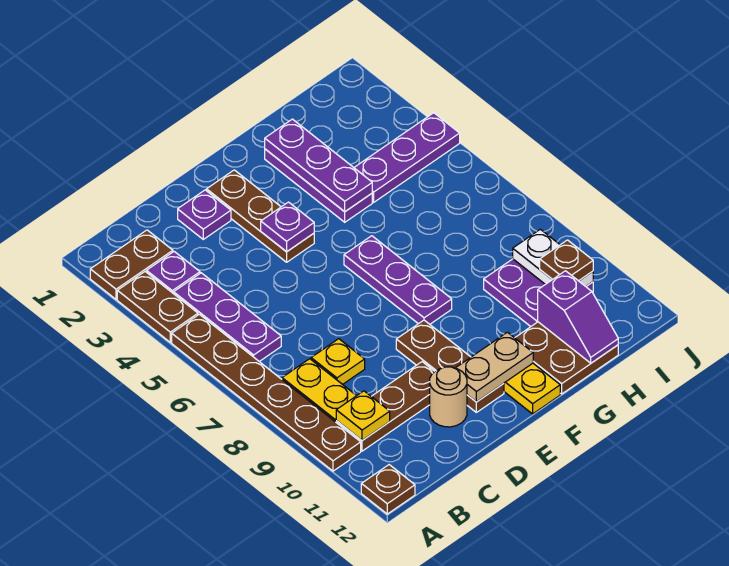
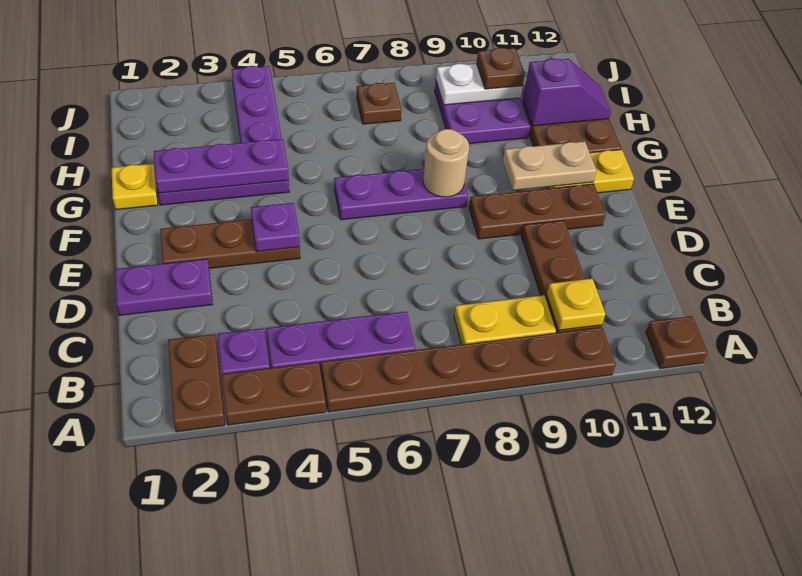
yellow plate C8 level 1 -> yellow plate G1 level 1
purple plate D2 level 1 -> purple plate D1:D2 level 1
tan round brick D11 level 1 -> tan round brick F8 level 2
tan plate E11:F11 level 2 -> tan plate F10:F11 level 2
none -> brown plate I7 level 1

